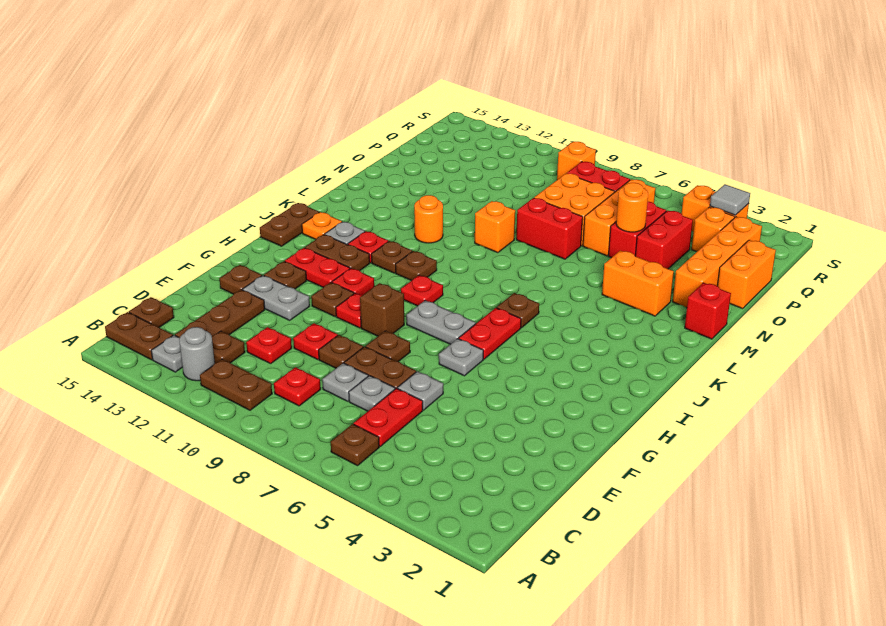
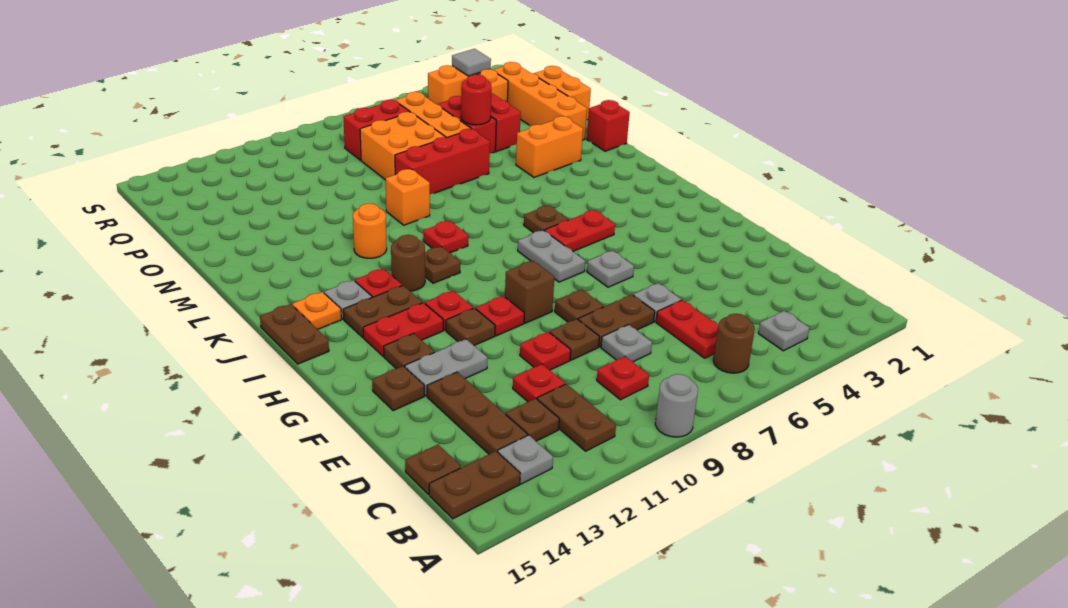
brown plate B6 level 1 -> brown round brick B6 level 1
brown plate B10:B11 level 1 -> brown plate B11:C11 level 1
grey round brick B12 level 1 -> grey round brick A9 level 1
grey plate D7 level 1 -> grey plate B4 level 1
red plate H6:I6 level 1 -> red plate I5:I6 level 1
grey plate H7:H8 level 1 -> grey plate H7:I7 level 1
red plate I9 level 1 -> red plate K9 level 1
brown plate J11 level 1 -> brown round brick J11 level 1
red brick N7:N8 level 1 -> red brick N6:N8 level 1
orange round brick O5 level 2 -> red round brick O5 level 2
orange brick R9 level 1 -> none

